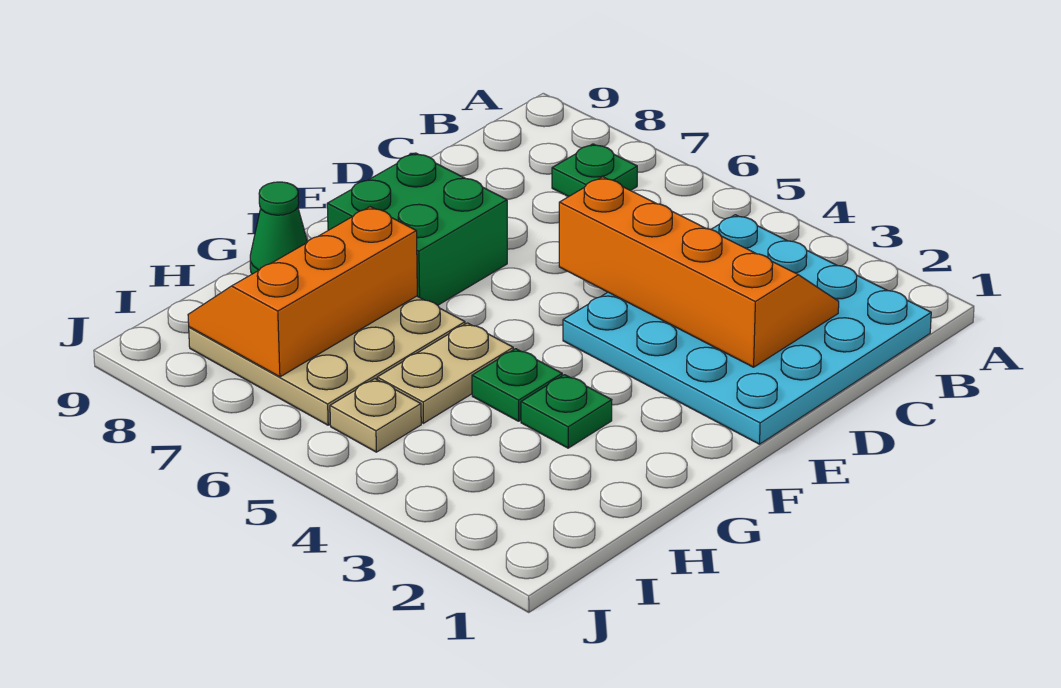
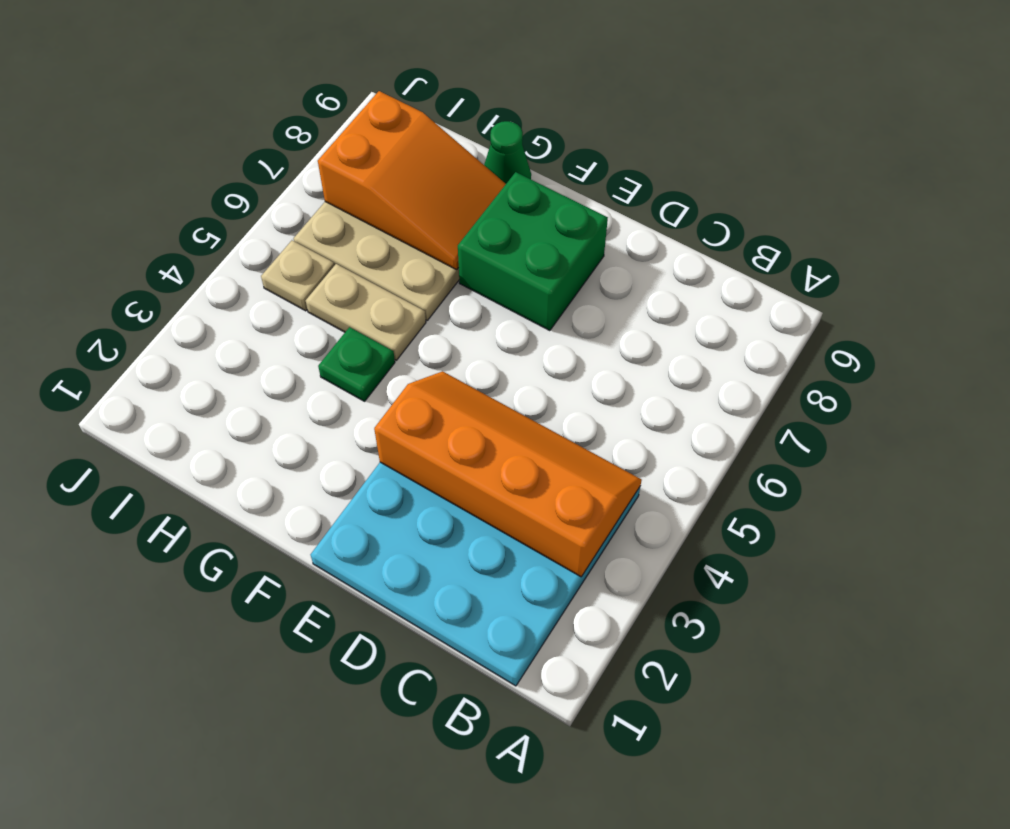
green plate B7 level 1 -> none
orange slope C2:D5 level 2 top D -> orange slope B3:E4 level 2 top 3
green plate G3 level 1 -> none
orange slope G7:I8 level 2 top 7 -> orange slope G7:I8 level 2 top I

